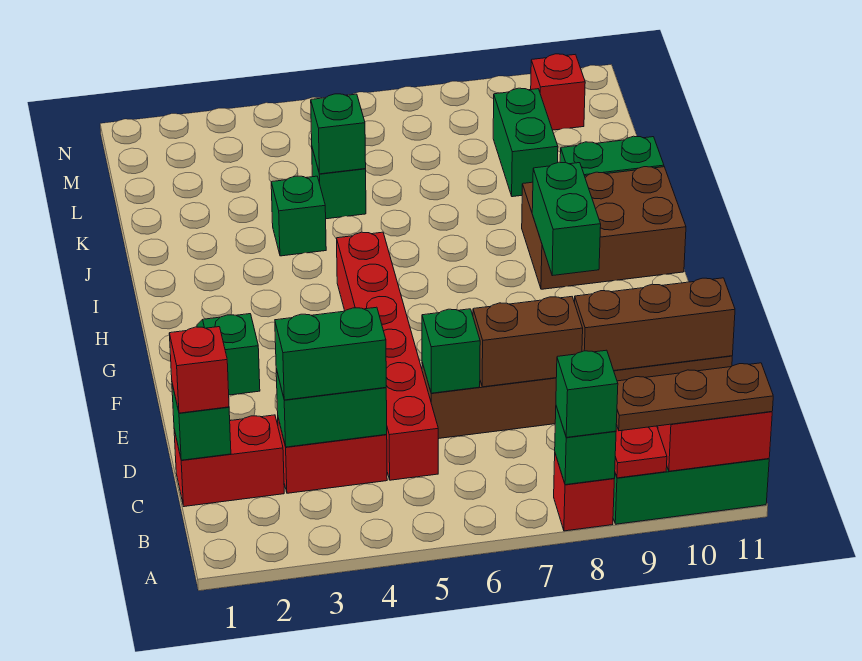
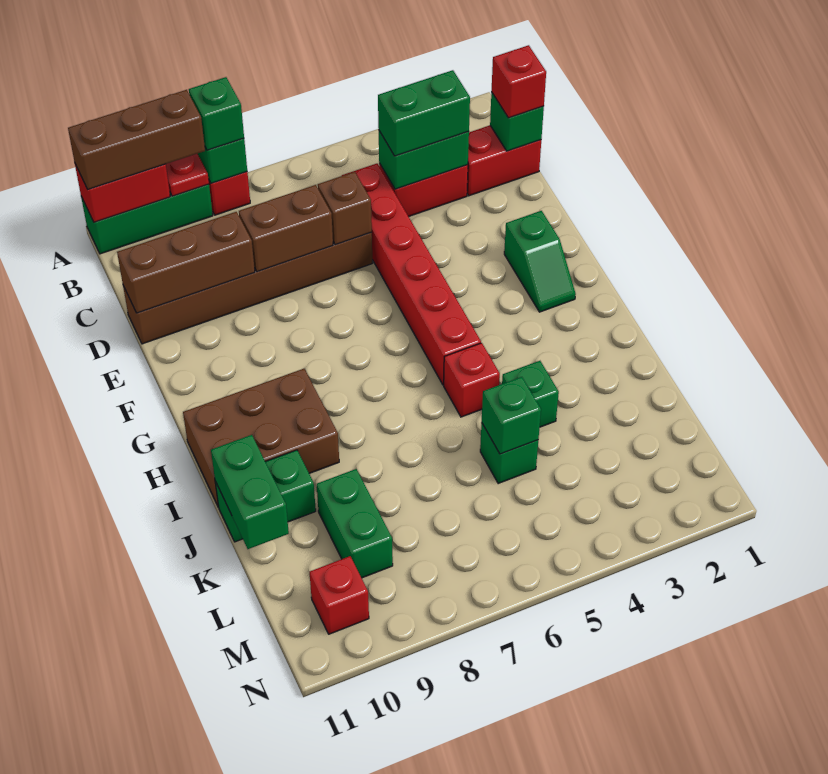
brown plate A9:A11 level 3 -> brown brick A9:A11 level 3
green brick D6 level 2 -> brown brick D6 level 2
green brick G9:H9 level 2 -> green brick J11:K11 level 2
none -> red brick I5 level 1

